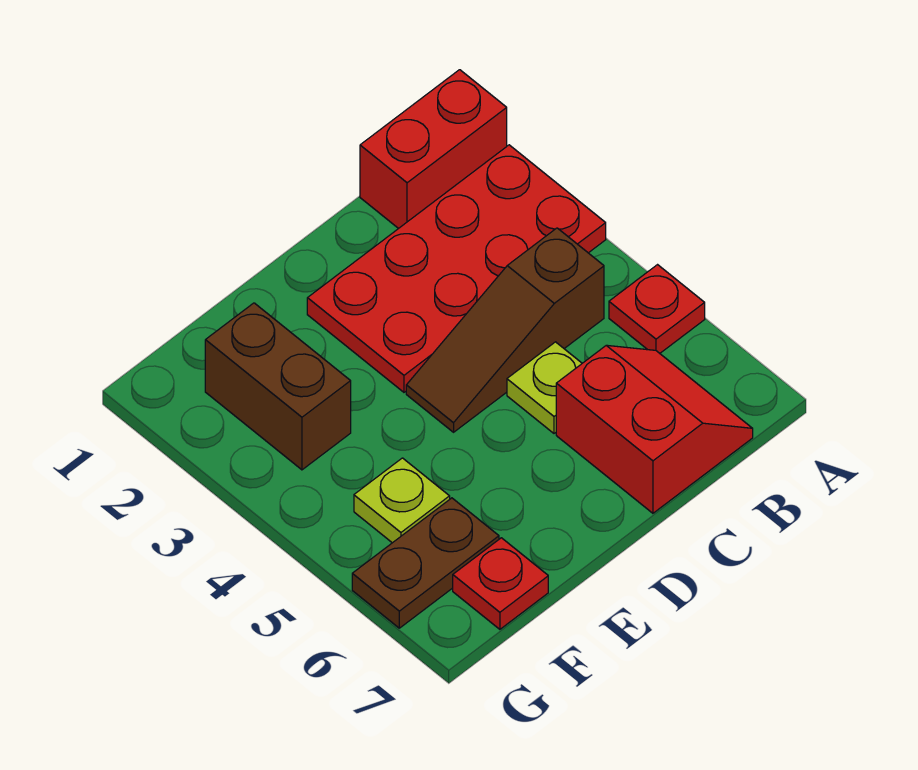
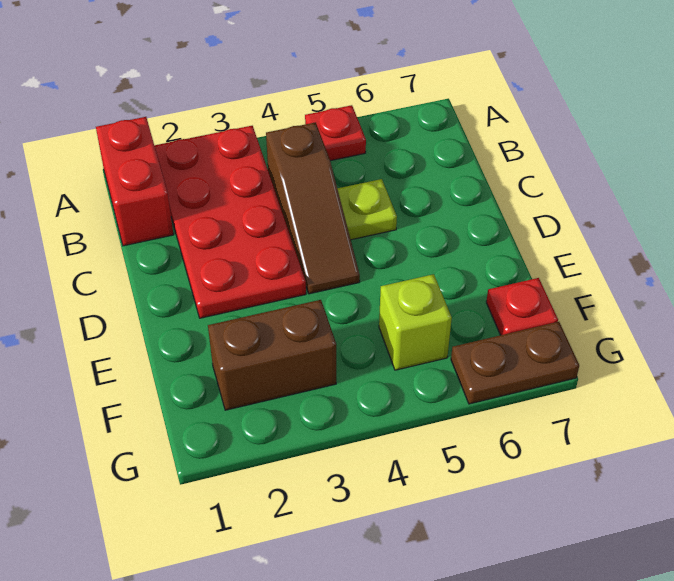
red slope B6:C7 level 1 top C -> none
lime plate F5 level 1 -> lime brick F5 level 1
brown plate F6:G6 level 1 -> brown plate G6:G7 level 1

